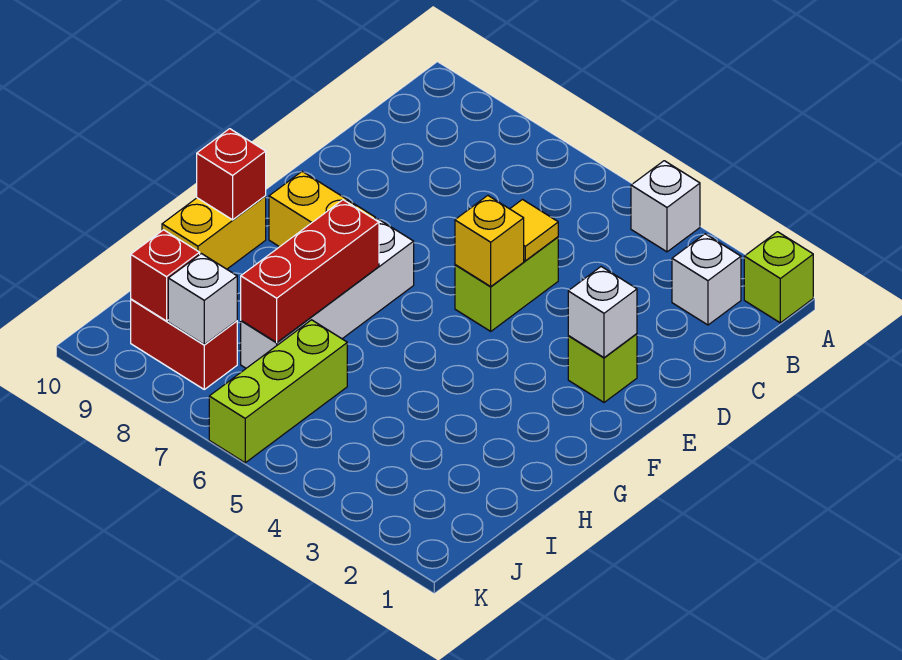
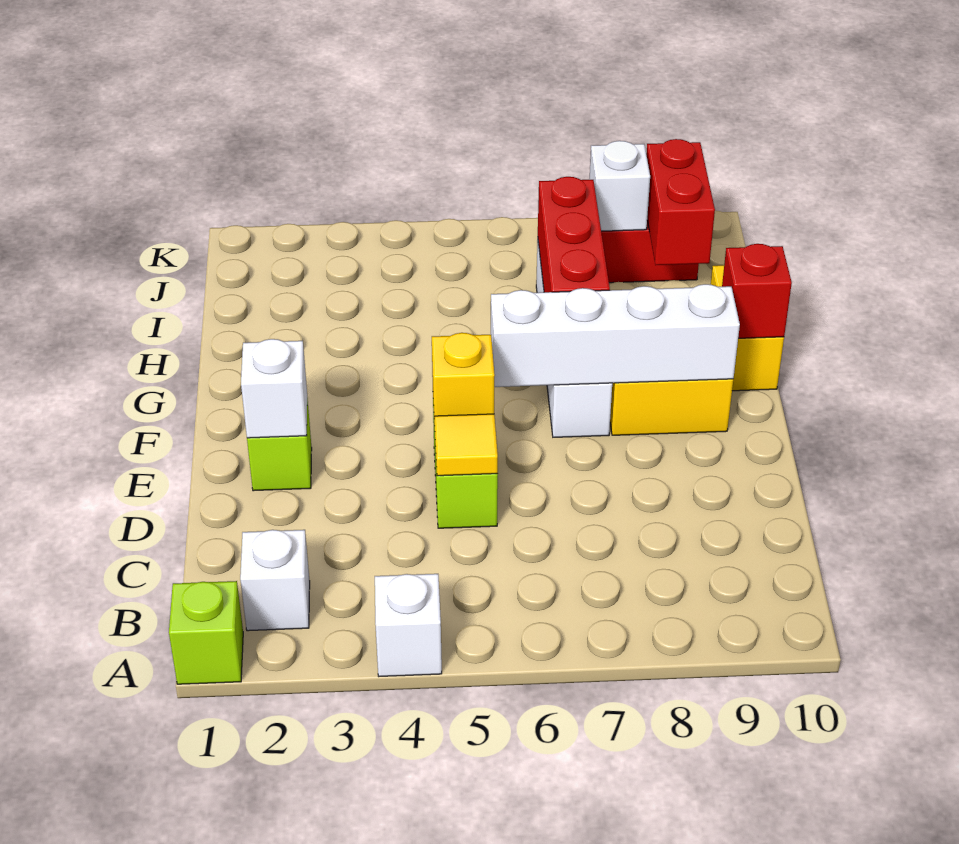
none -> white brick F6:F9 level 2
lime brick I6:K6 level 1 -> none
red brick J9 level 2 -> red brick I9:J9 level 2

